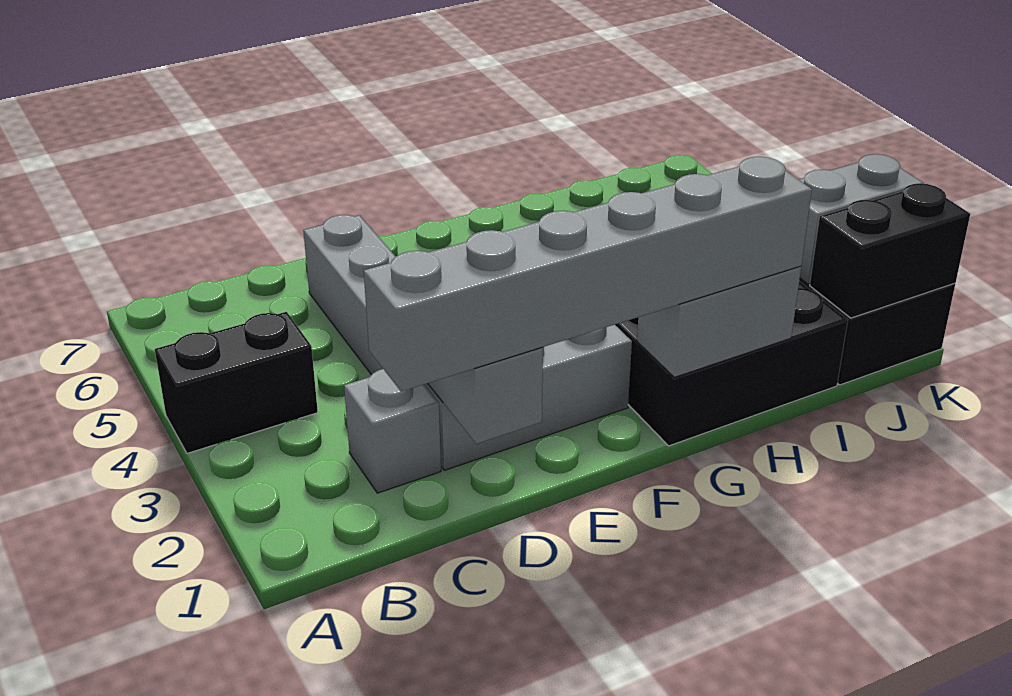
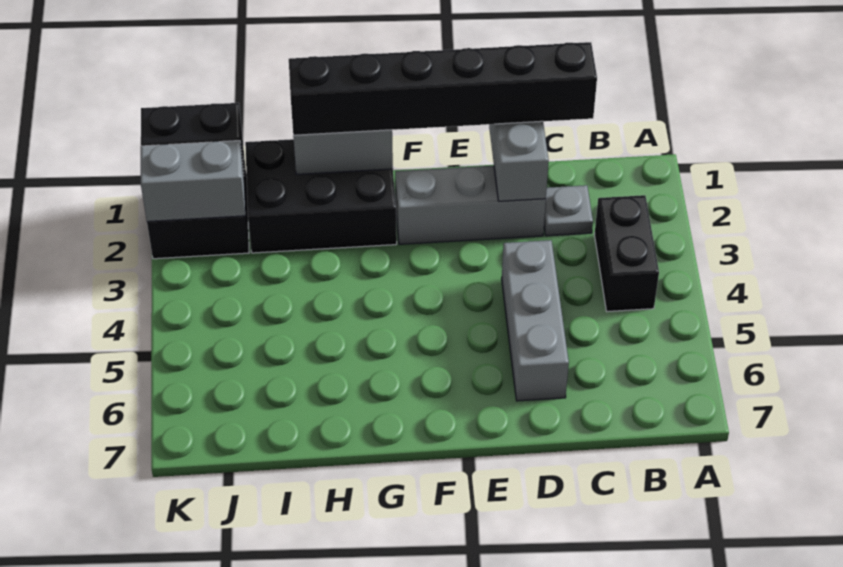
black brick A4:B4 level 1 -> black brick B3:B4 level 1
grey brick C1:H1 level 3 -> black brick C1:H1 level 3
grey brick C2 level 1 -> grey plate C2 level 1

